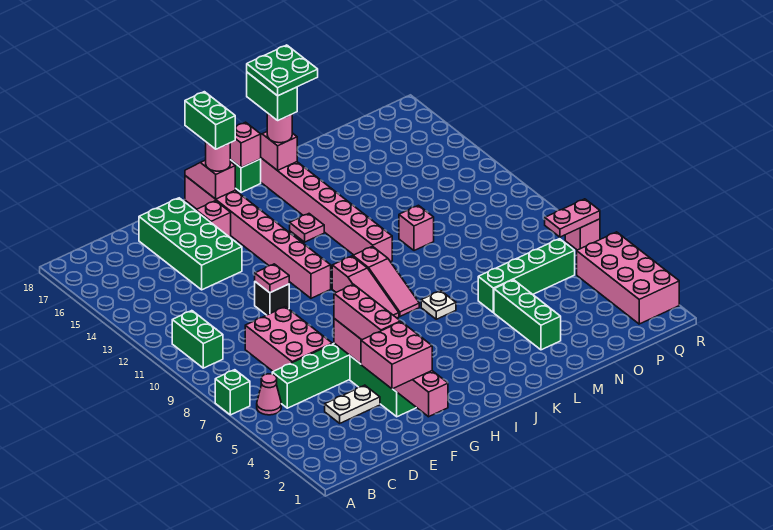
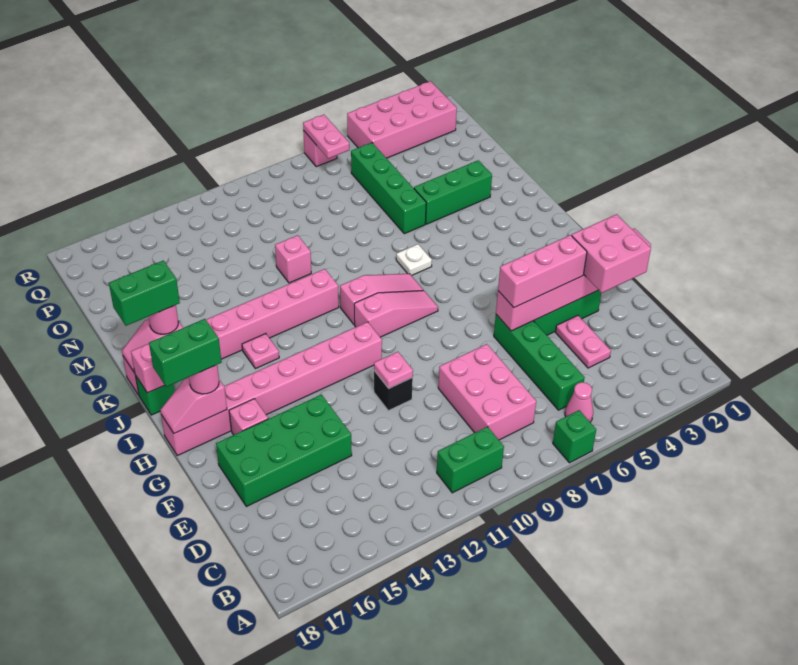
white plate D4:E4 level 1 -> pink plate D4:E4 level 1
pink brick D7:E9 level 1 -> pink brick C8:E9 level 1
green plate K17:L18 level 5 -> none

